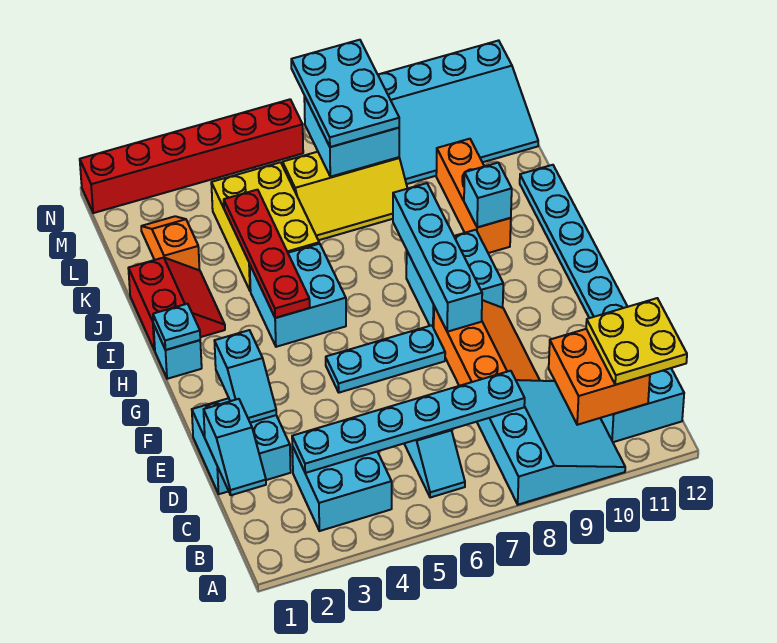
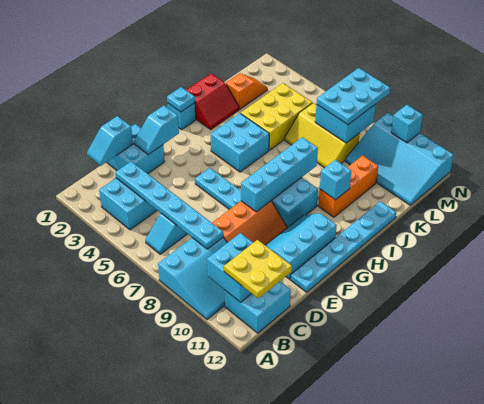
orange brick B10:C11 level 2 -> cyan brick B10:C11 level 2
none -> cyan slope E10:G11 level 1 top 11
red plate H4:K4 level 2 -> none
red brick N1:N6 level 1 -> none
none -> cyan brick N10 level 2

